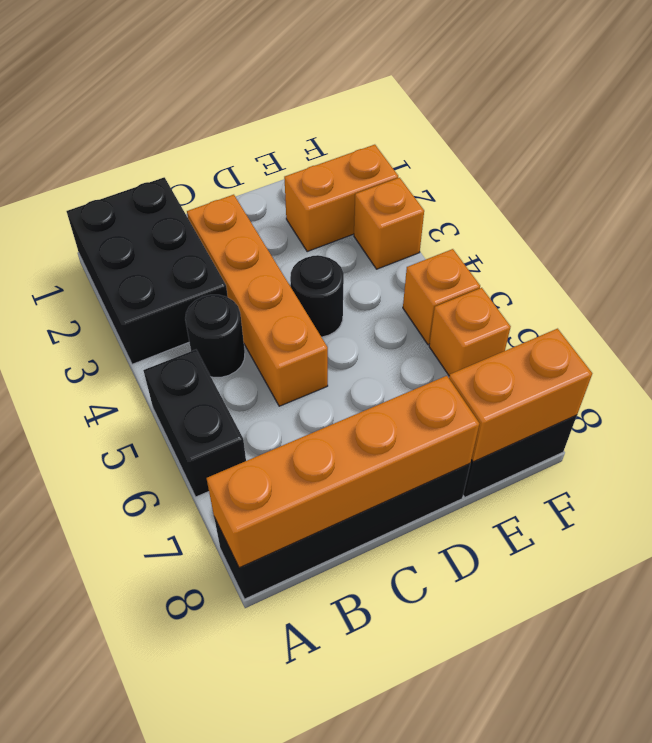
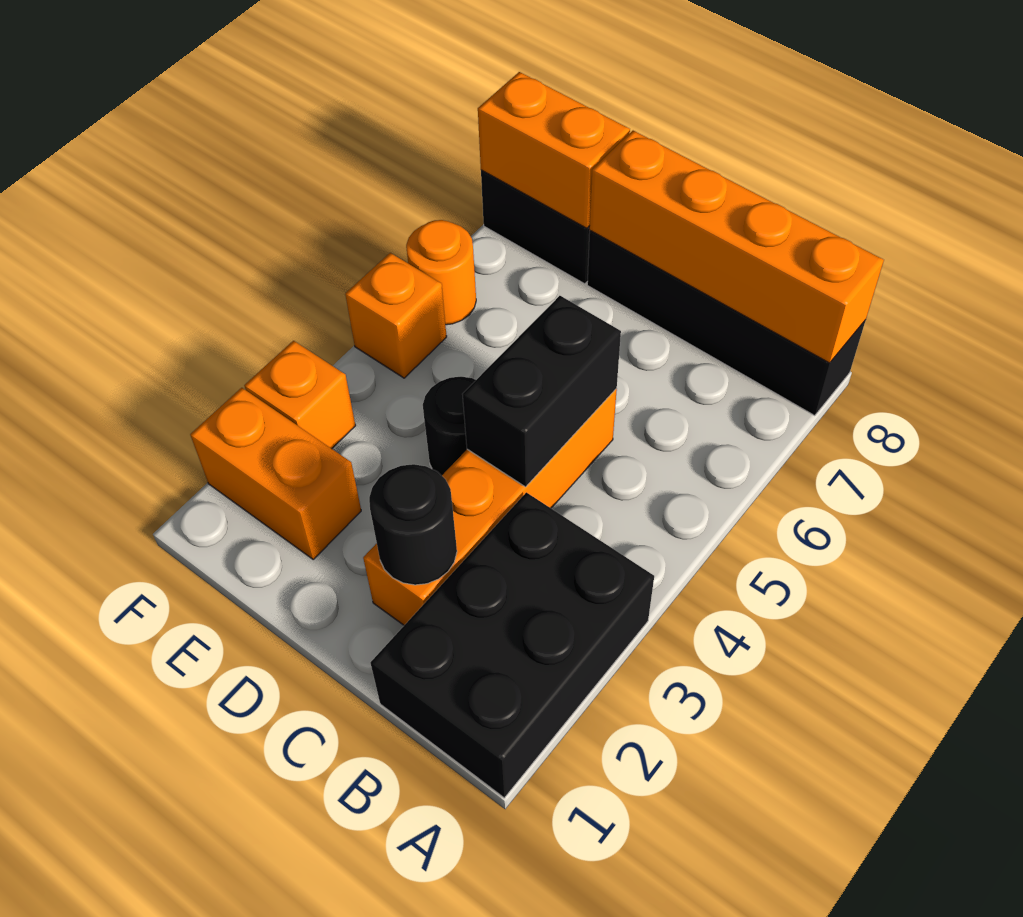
black brick A5:A6 level 1 -> black brick C4:C5 level 2
black round brick B4 level 1 -> black round brick C2 level 2
orange brick F6 level 1 -> orange round brick F6 level 1

